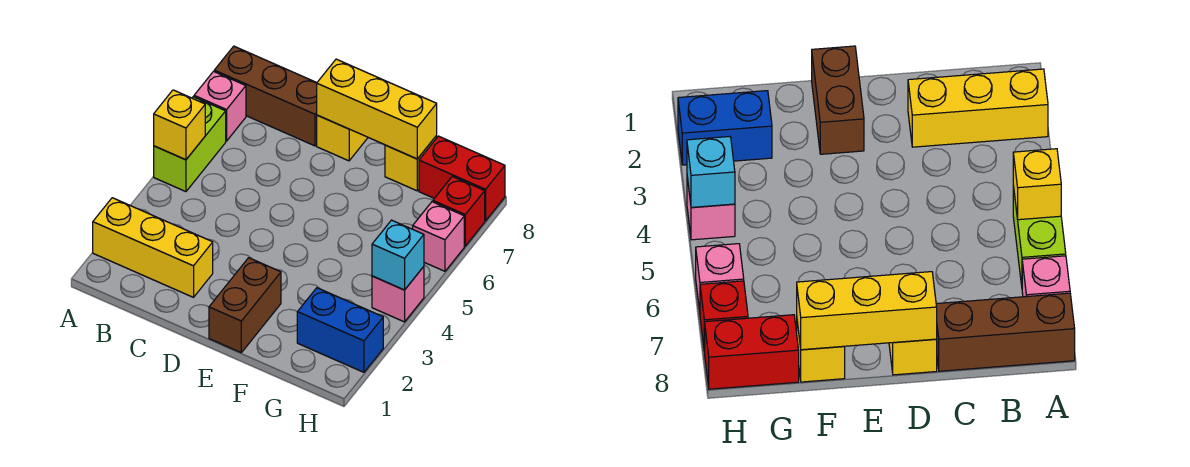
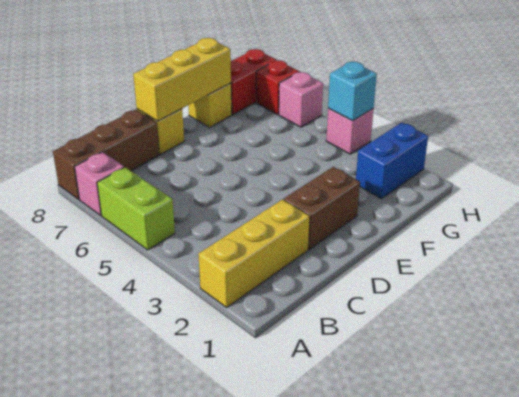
yellow brick A5 level 2 -> none
brown brick E1:E2 level 1 -> brown brick D2:E2 level 1

